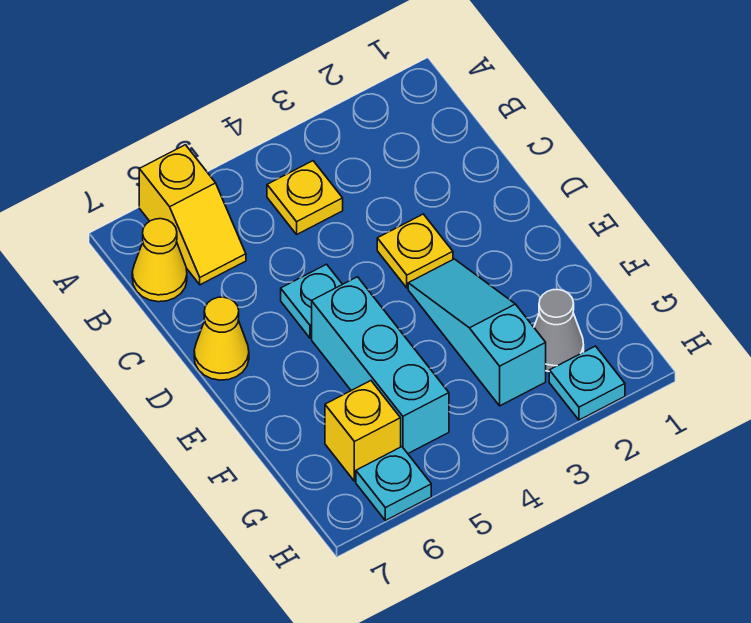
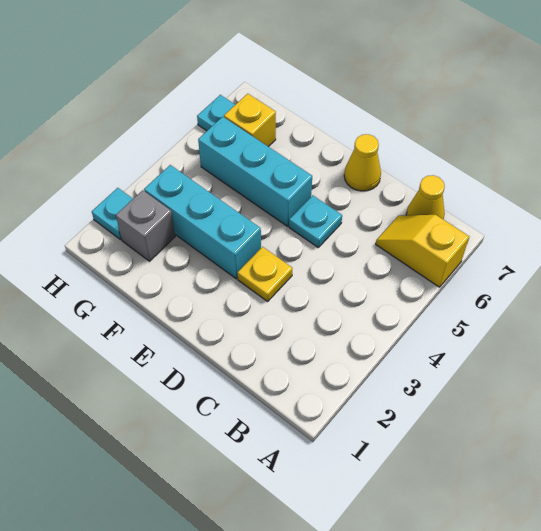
yellow plate B4 level 1 -> none
cyan slope E3:G3 level 1 top G -> cyan brick E3:G3 level 1
grey cone G2 level 1 -> grey brick G2 level 1

